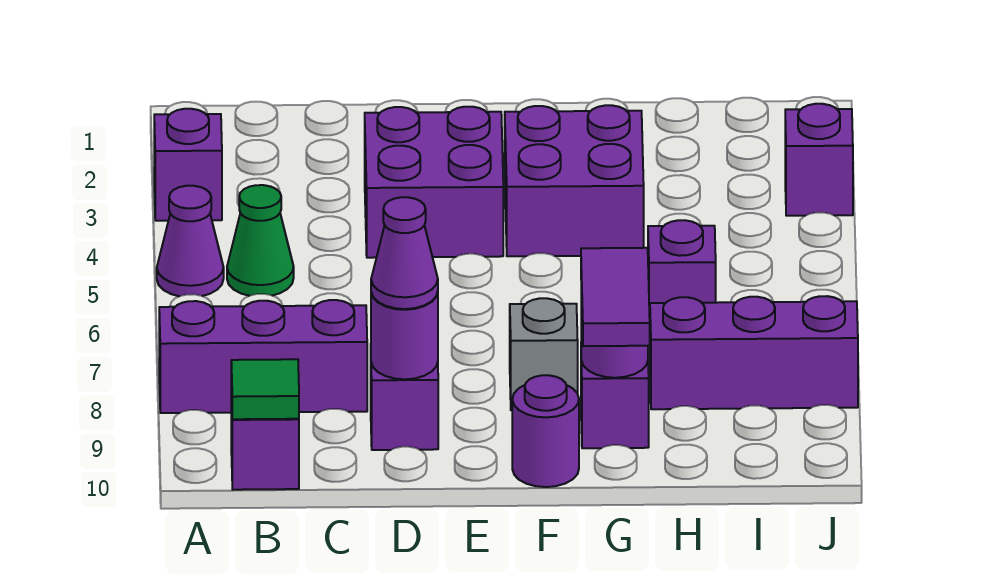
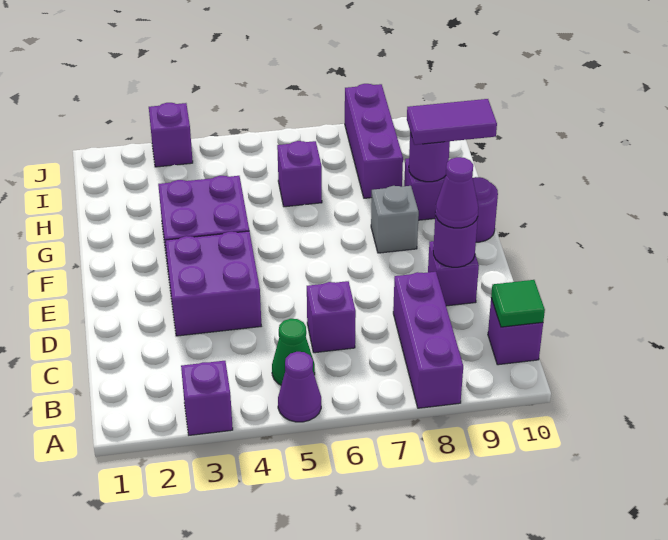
none -> purple brick C6 level 1

